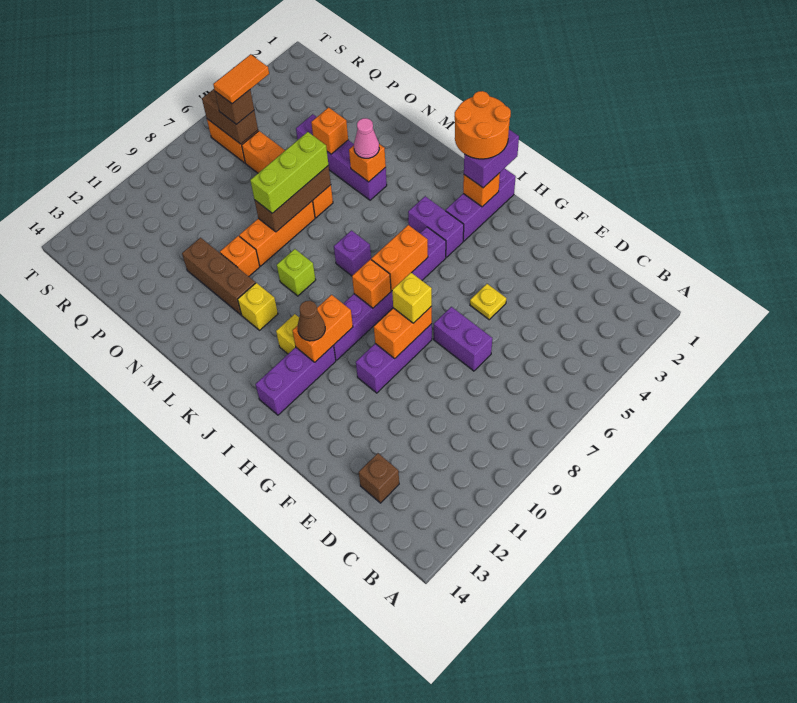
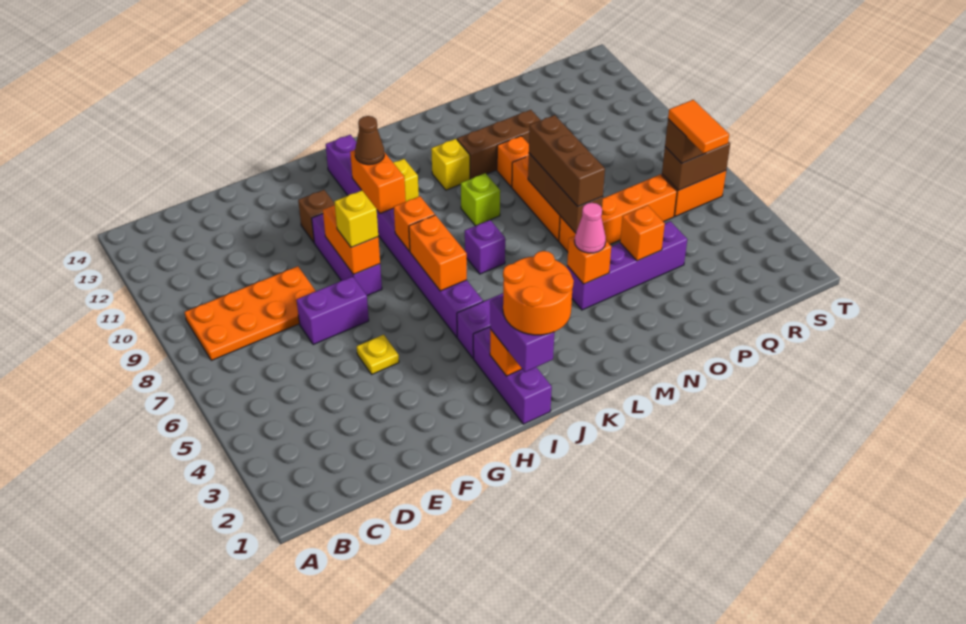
none -> orange plate B8:E9 level 1
brown brick D13 level 1 -> brown brick G11 level 1
lime brick N6:N8 level 3 -> brown brick N6:N8 level 3

